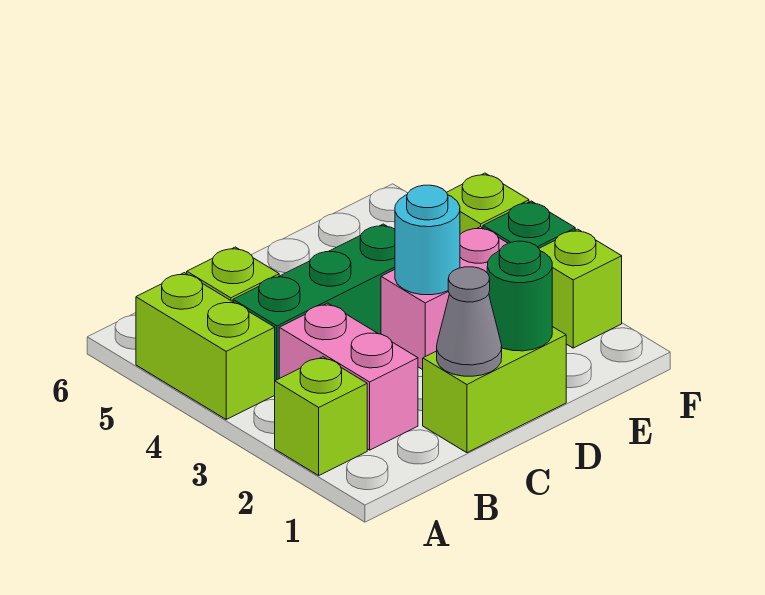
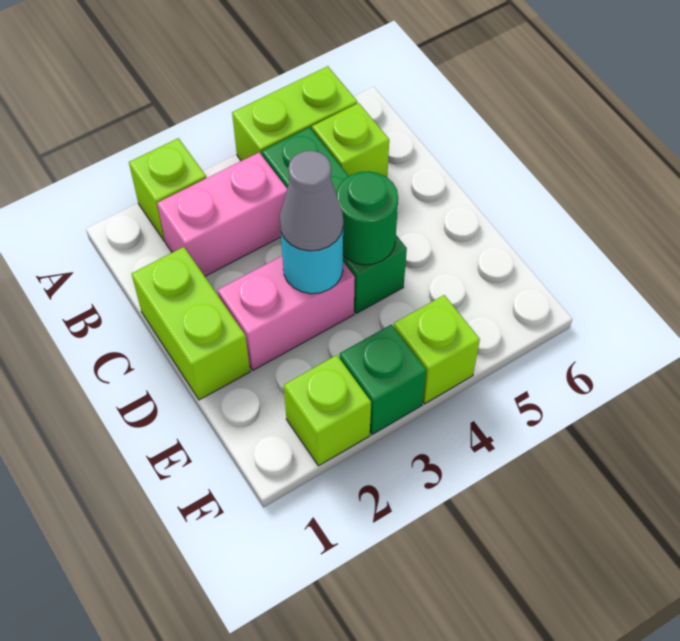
grey cone C1 level 2 -> grey cone D3 level 3
green round brick D1 level 2 -> green round brick D4 level 2
pink brick D3:E3 level 1 -> pink brick D2:D3 level 1

